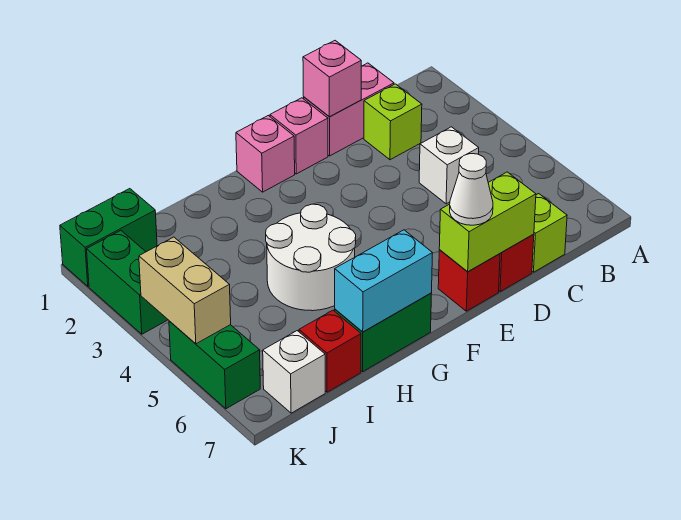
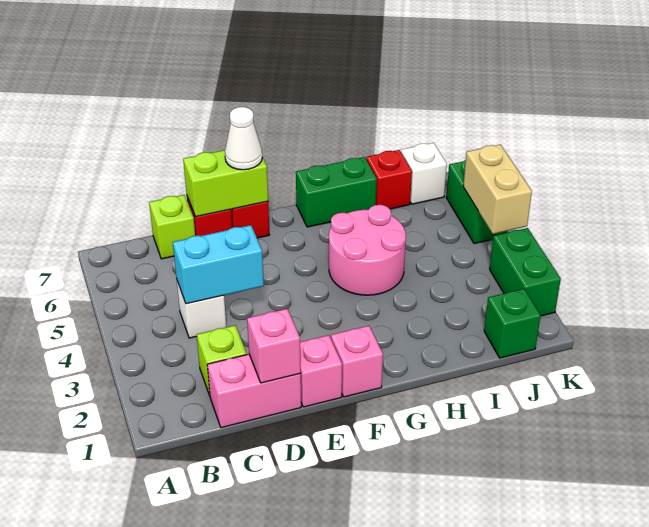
white round brick G4:H5 level 1 -> pink round brick G4:H5 level 1
cyan brick G7:H7 level 2 -> cyan brick C4:D4 level 2
green brick J1:K1 level 1 -> green brick J1 level 1

